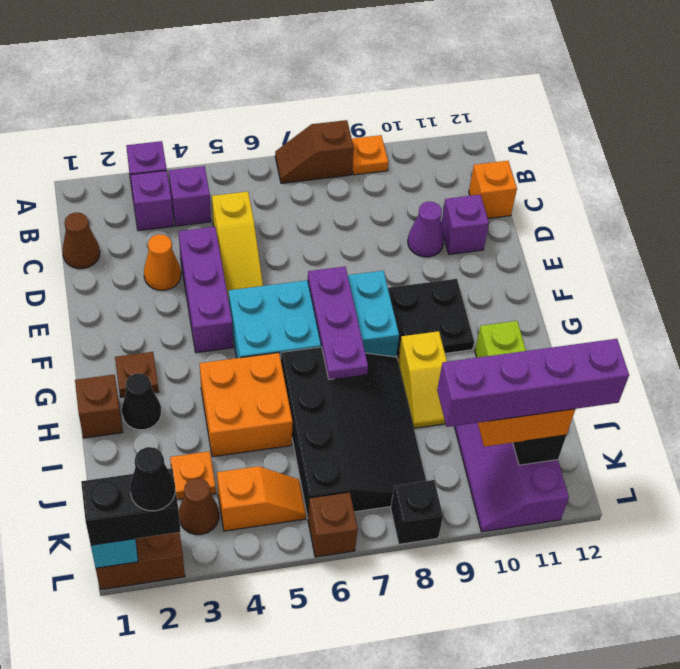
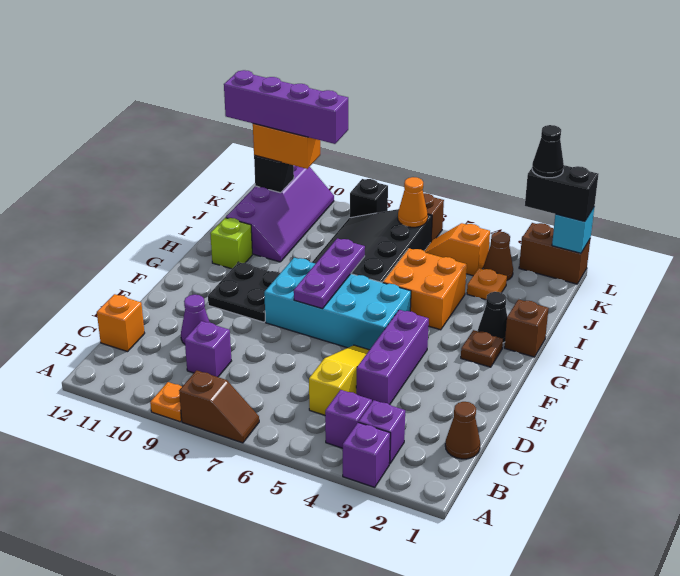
orange cone D3 level 1 -> orange cone K6 level 2
purple brick D11 level 1 -> purple brick C9 level 1
yellow slope H9:I9 level 1 top H -> none

